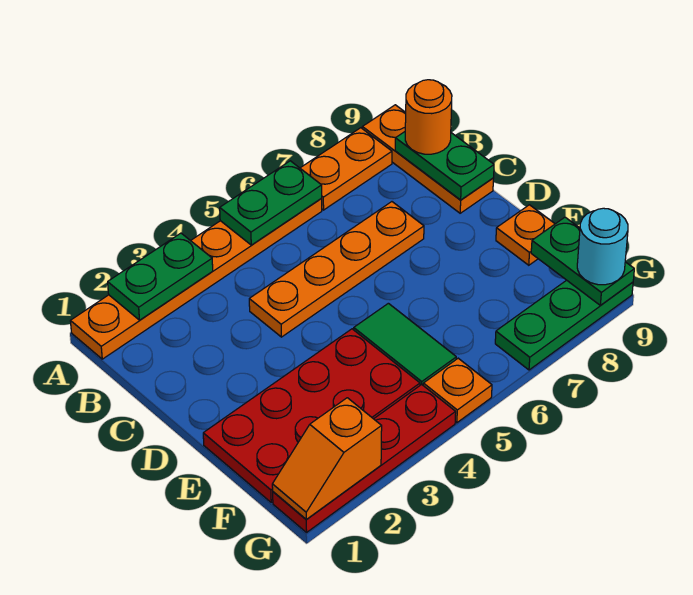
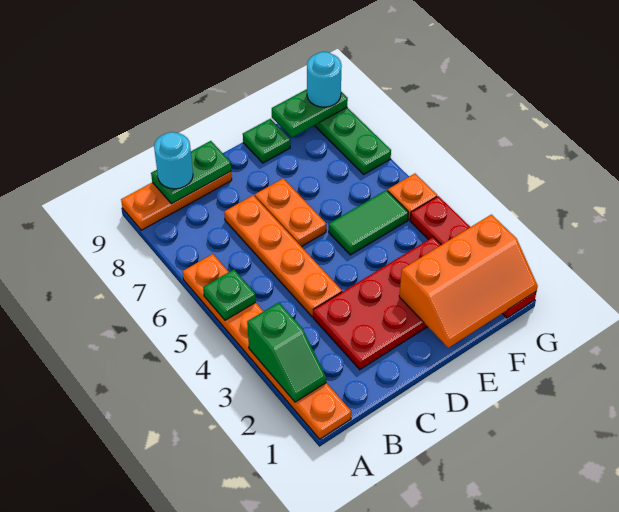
green plate A2:A3 level 2 -> green slope A2:A3 level 2 top 3
green plate A5:A6 level 2 -> green plate A5 level 2
orange plate A7:A8 level 1 -> orange plate D6:D7 level 1
orange round brick B9 level 3 -> cyan round brick B9 level 3
red plate E1:F4 level 1 -> red plate C2:F3 level 1
orange plate E9 level 1 -> green plate E9 level 1
orange slope G1:G2 level 2 top 2 -> orange slope E1:G2 level 2 top 2

